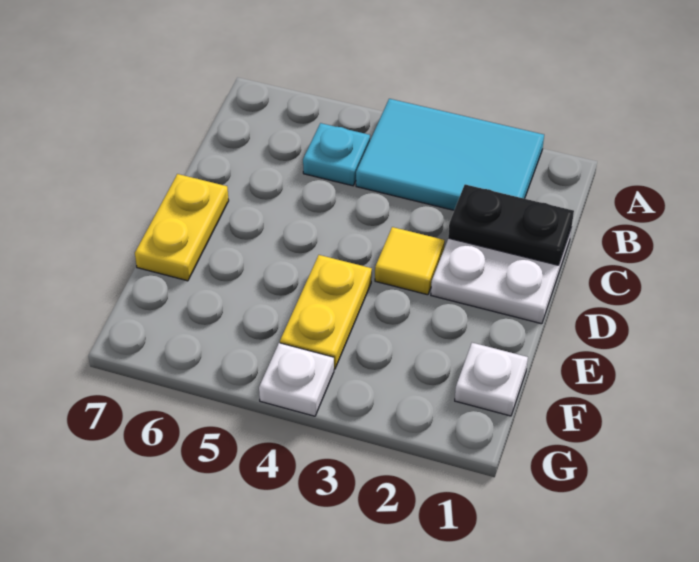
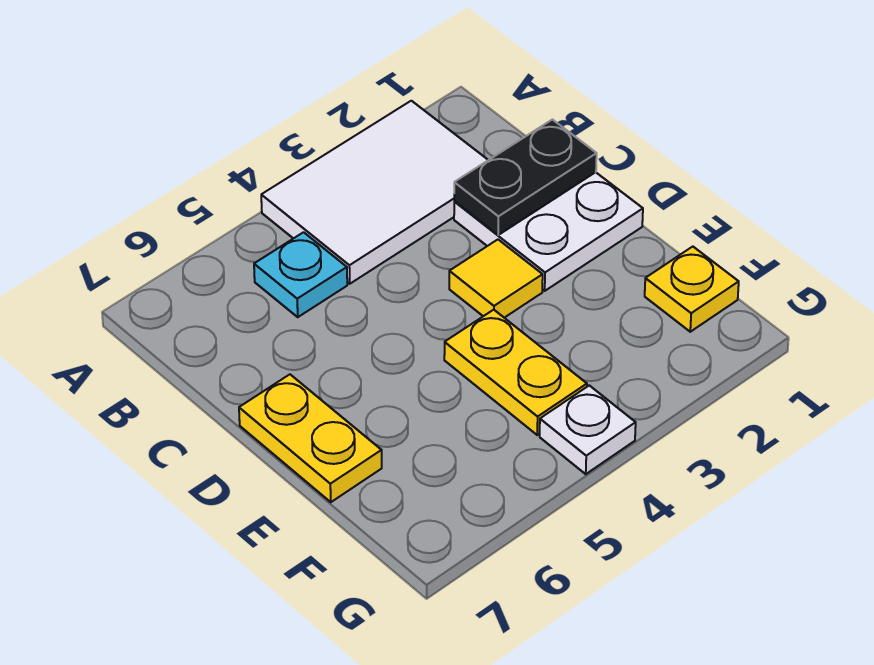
cyan tile A2:B4 level 1 -> white tile A2:B4 level 1
white plate F1 level 1 -> yellow plate F1 level 1

